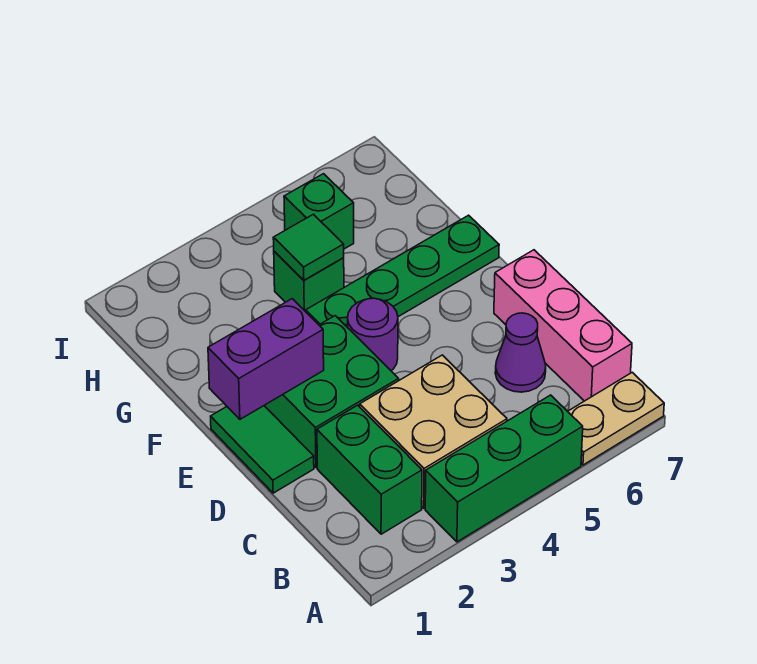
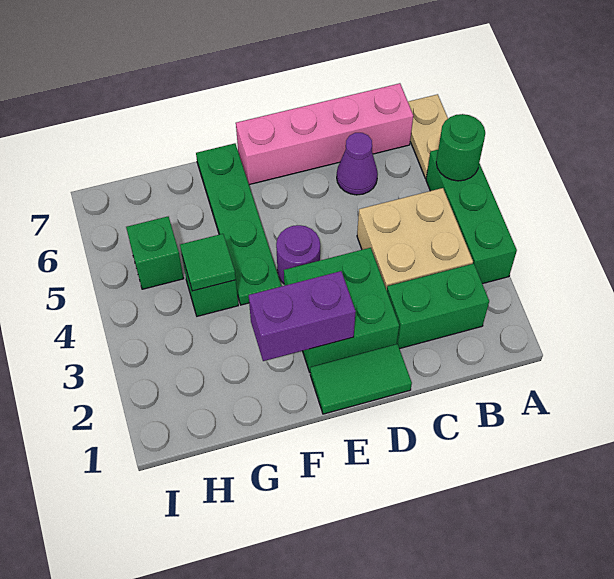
none -> green round brick A5 level 2
pink brick B7:D7 level 1 -> pink brick B7:E7 level 1
purple brick E1:E2 level 2 -> purple brick E2:F2 level 2

